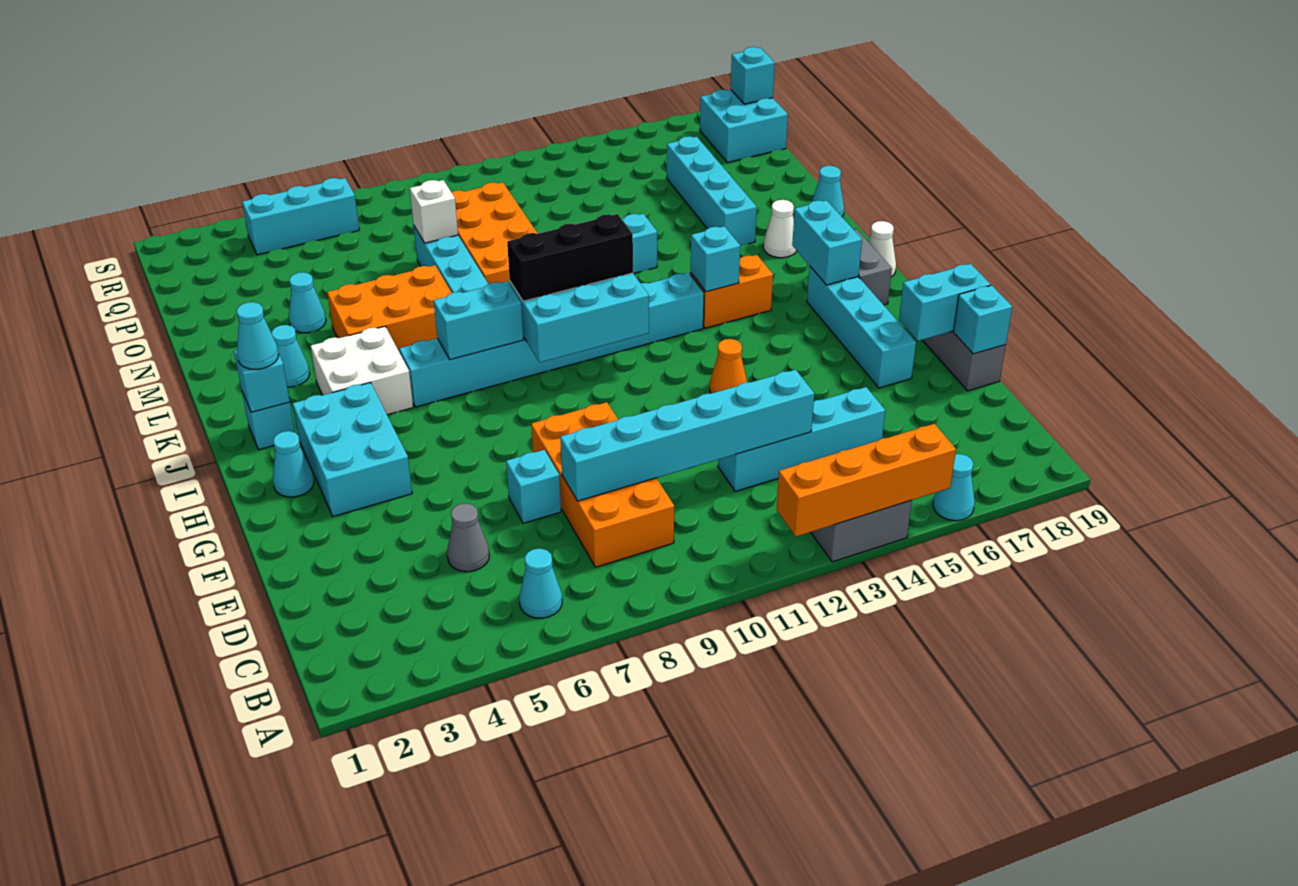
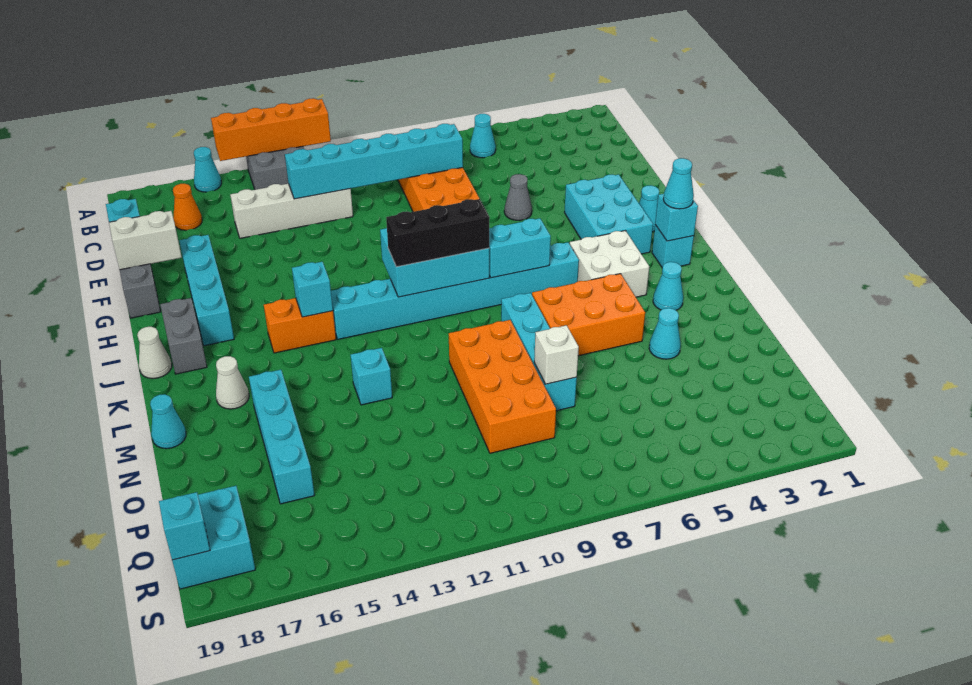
grey cone D5 level 1 -> grey cone F6 level 1
cyan brick D12:D15 level 1 -> white brick D12:D15 level 1
cyan brick E7 level 1 -> none
cyan brick F18:F19 level 2 -> white brick F18:F19 level 2
orange cone G13 level 1 -> orange cone C17 level 1
cyan brick I17:J17 level 2 -> none
cyan brick R4:R6 level 1 -> none

